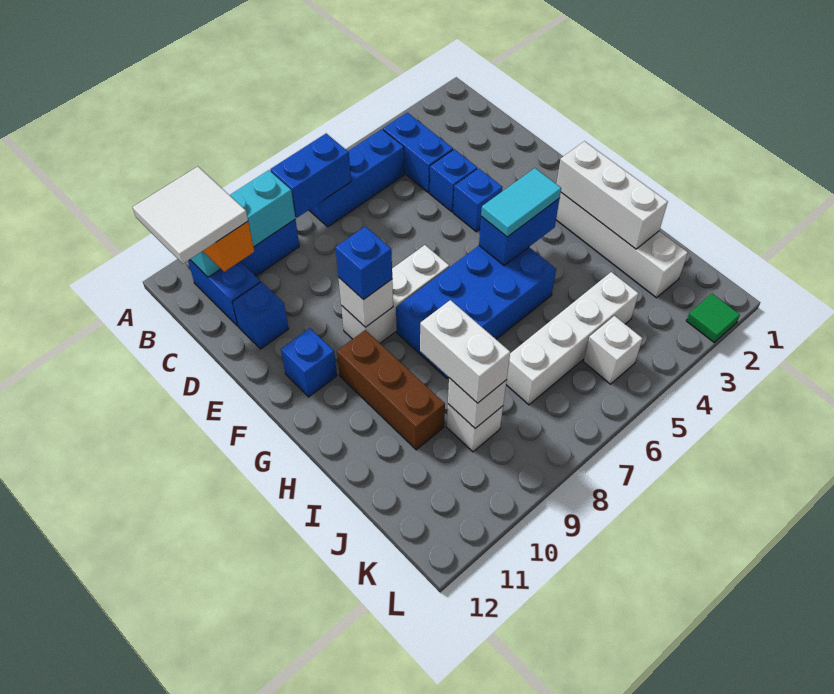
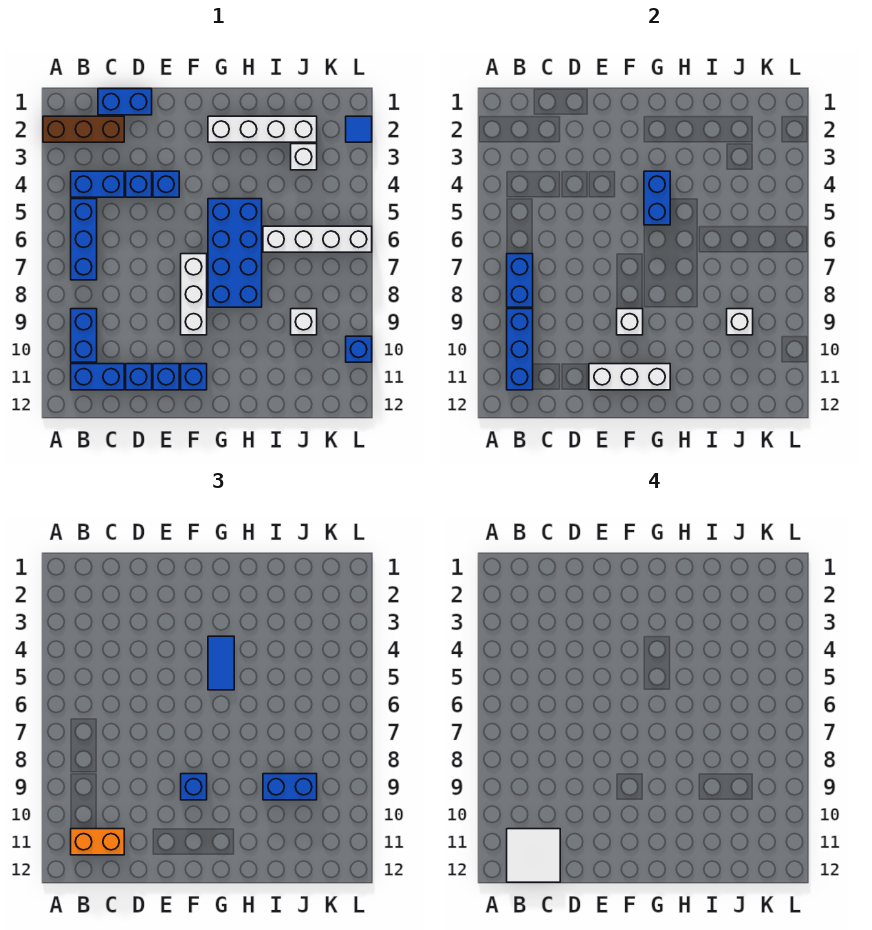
cyan brick B9:B11 level 2 -> blue brick B9:B11 level 2
none -> blue brick C1:D1 level 1
none -> blue brick E11 level 1
white brick G2:I2 level 2 -> white brick E11:G11 level 2
cyan tile G4:G5 level 3 -> blue tile G4:G5 level 3
brown brick G10:I10 level 1 -> brown brick A2:C2 level 1
white brick I9:J9 level 3 -> blue brick I9:J9 level 3
white brick J4:J7 level 1 -> white brick I6:L6 level 1
white brick K5 level 1 -> white brick J3 level 1
green tile L2 level 1 -> blue tile L2 level 1
none -> blue brick L10 level 1

